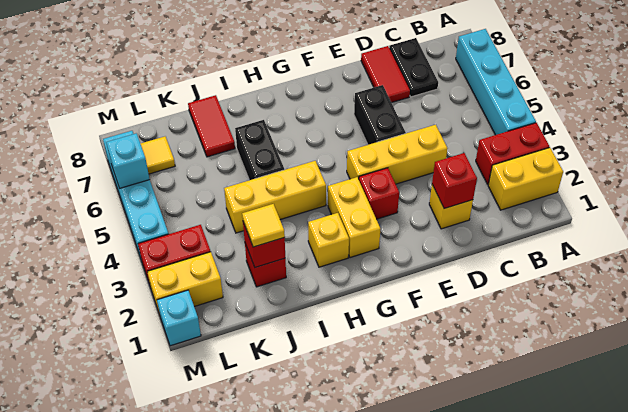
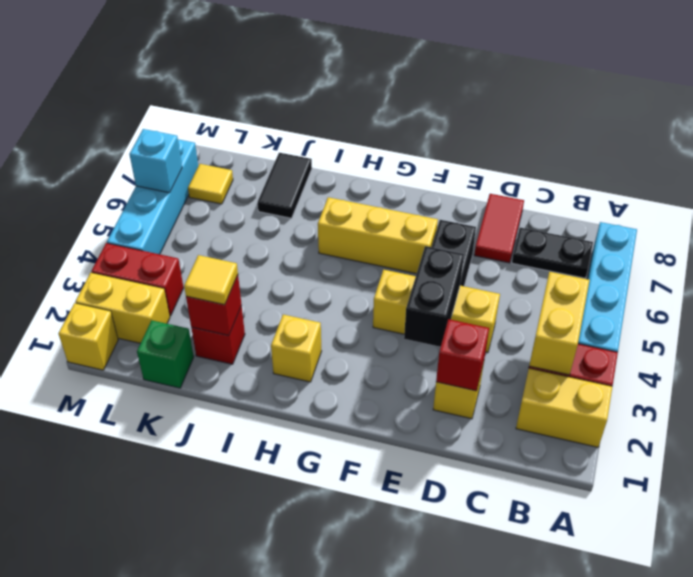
black plate C7:C8 level 1 -> black plate B7:C7 level 1
red brick F3 level 1 -> none
yellow brick G2:G3 level 1 -> yellow brick B3:B4 level 2
yellow brick H4:J4 level 1 -> yellow brick F6:H6 level 1
black brick I5:I6 level 1 -> black brick E3:E4 level 2
red tile J7:J8 level 1 -> black tile J7:J8 level 1
none -> green brick K1 level 1
cyan brick M1 level 1 -> yellow brick M1 level 1

